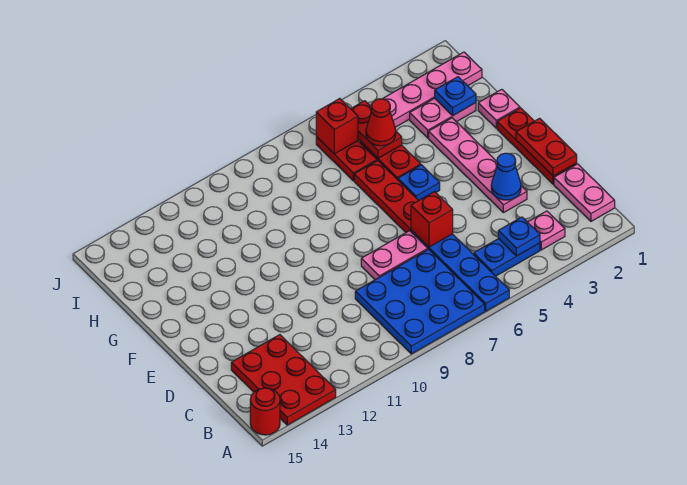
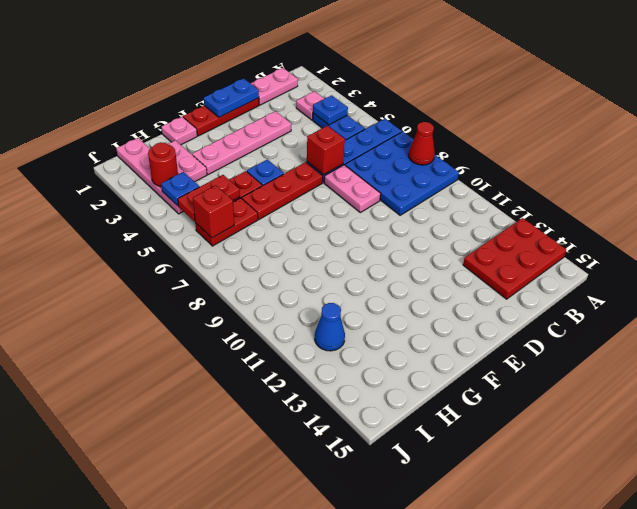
red round brick A15 level 1 -> red round brick I3 level 2
red plate D1:E1 level 2 -> blue plate D1:E1 level 2
blue cone D3 level 2 -> blue cone I12 level 1
blue plate H2 level 2 -> blue plate I4 level 2
red cone H5 level 3 -> red cone A8 level 2

